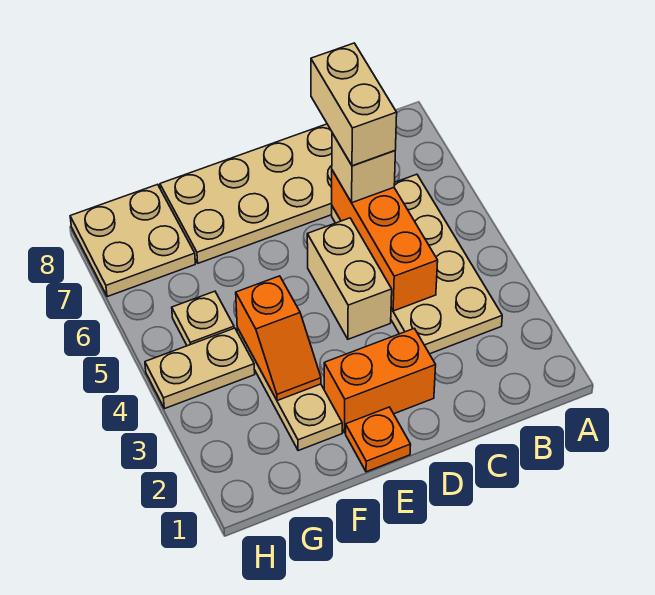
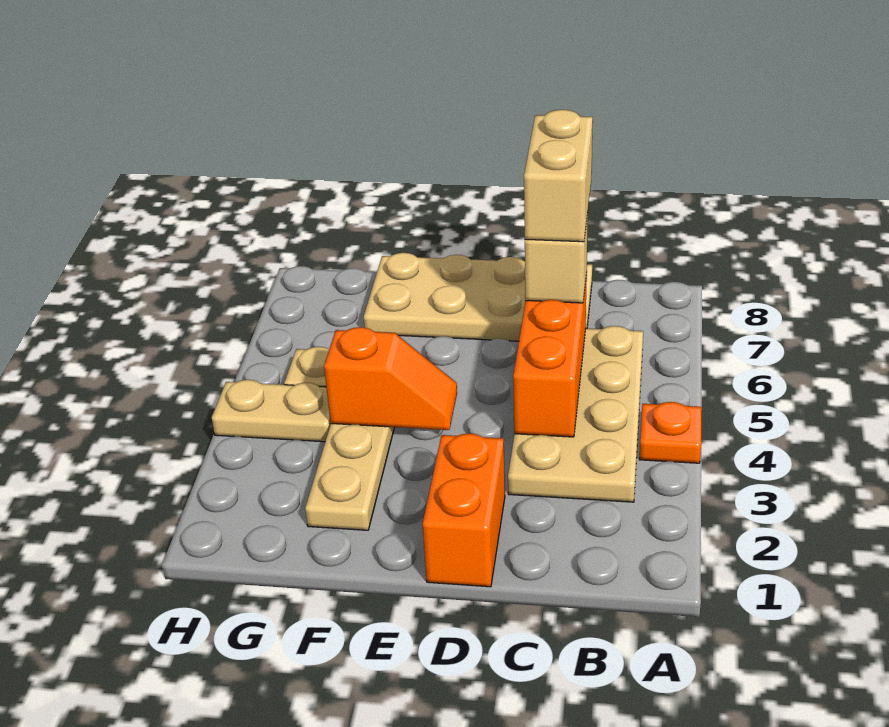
orange brick D2:E2 level 1 -> orange brick D1:D2 level 1
tan brick D4:D5 level 1 -> none
orange plate E1 level 1 -> orange plate A4 level 1
orange slope F3:F4 level 2 top 4 -> orange slope E4:F4 level 2 top F
tan plate G7:H8 level 1 -> none

